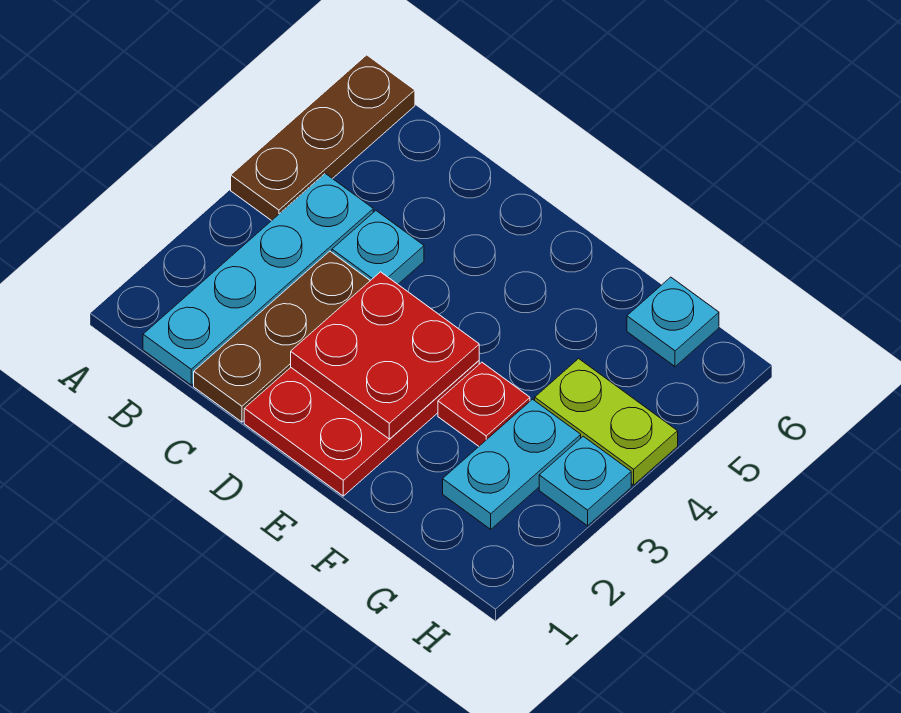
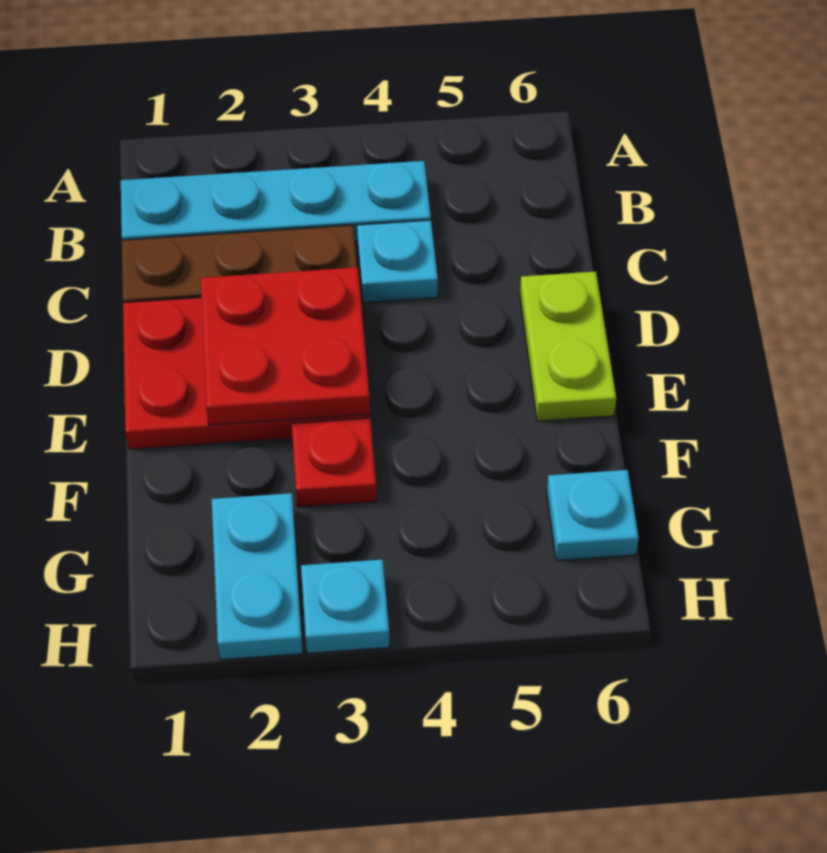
brown plate A4:A6 level 1 -> none
cyan plate G2:G3 level 1 -> cyan plate G2:H2 level 1
lime plate G4:H4 level 1 -> lime plate D6:E6 level 1

